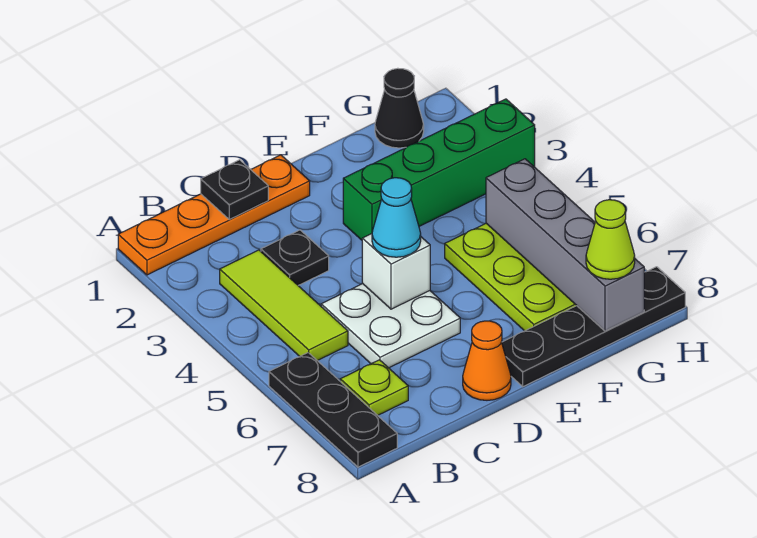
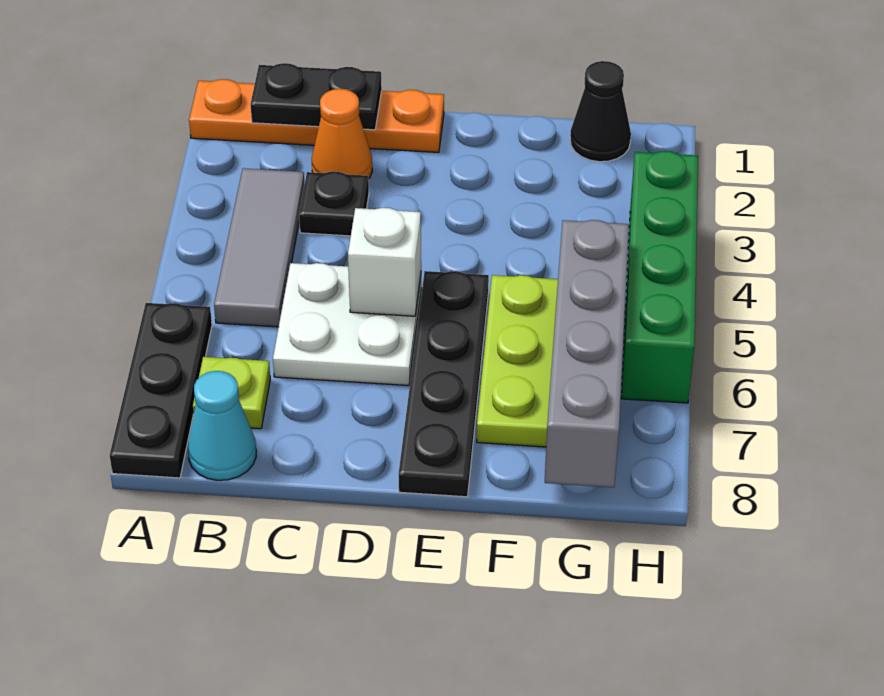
lime tile B3:B5 level 1 -> grey tile B3:B5 level 1
black plate C1 level 2 -> black plate B1:C1 level 2
cyan cone D5 level 3 -> cyan cone B8 level 1
orange cone D8 level 1 -> orange cone C2 level 1
green brick E3:H3 level 1 -> green brick H3:H6 level 1
black plate E8:H8 level 1 -> black plate E5:E8 level 1
lime cone G8 level 3 -> none

